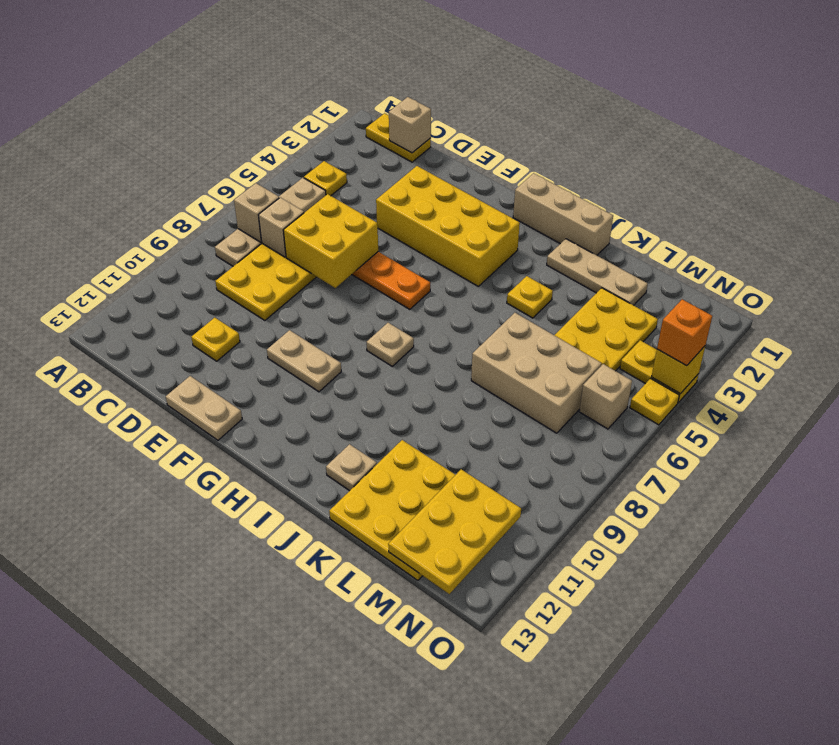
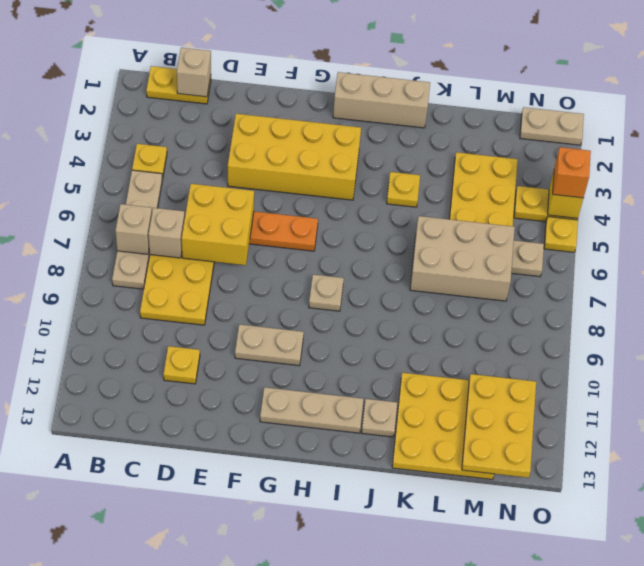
tan plate E13:F13 level 1 -> tan plate N1:O1 level 1
tan plate J2:L2 level 1 -> tan plate G12:I12 level 1
tan brick N6 level 1 -> tan plate N6 level 1

